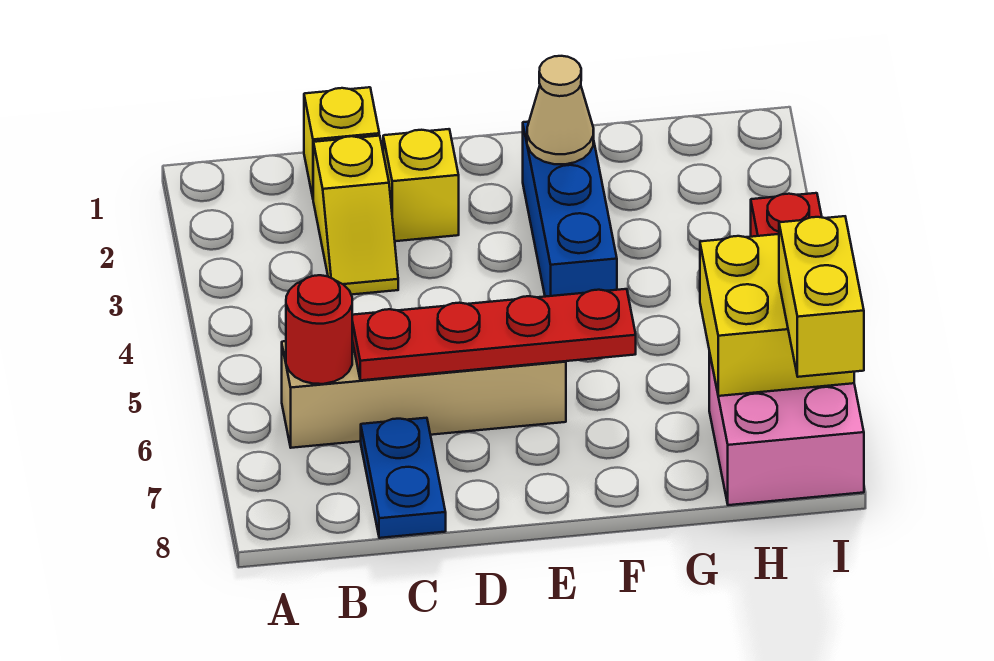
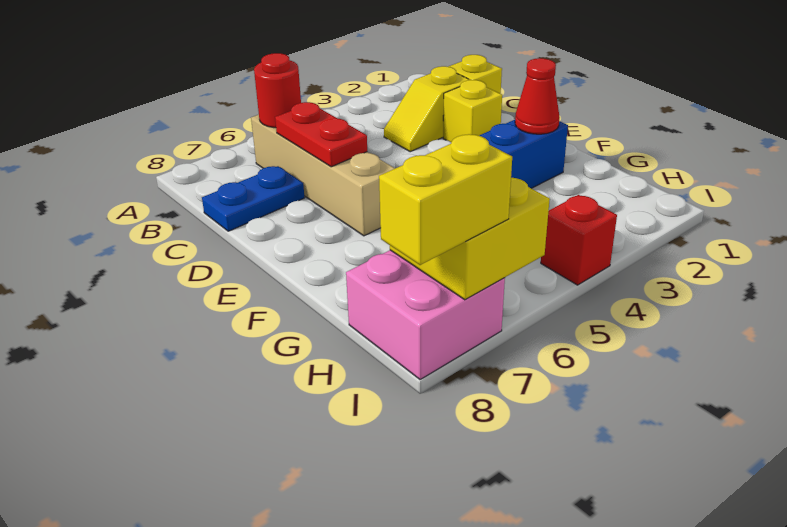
red plate C6:F6 level 2 -> red plate C6:D6 level 2
tan cone F2 level 2 -> red cone F2 level 2

